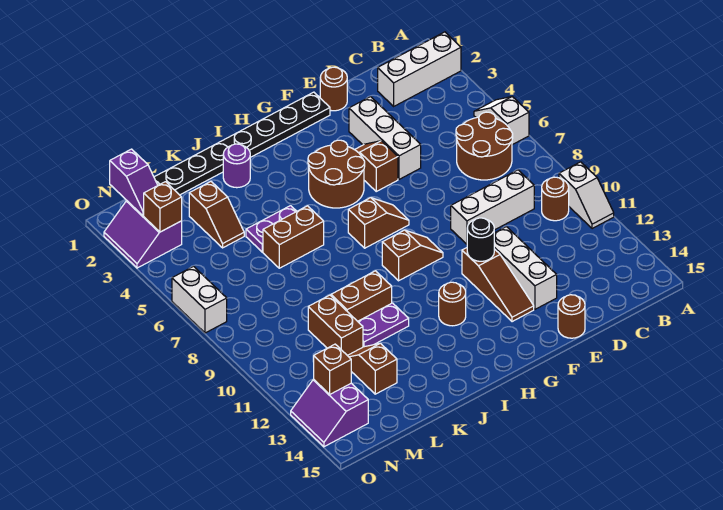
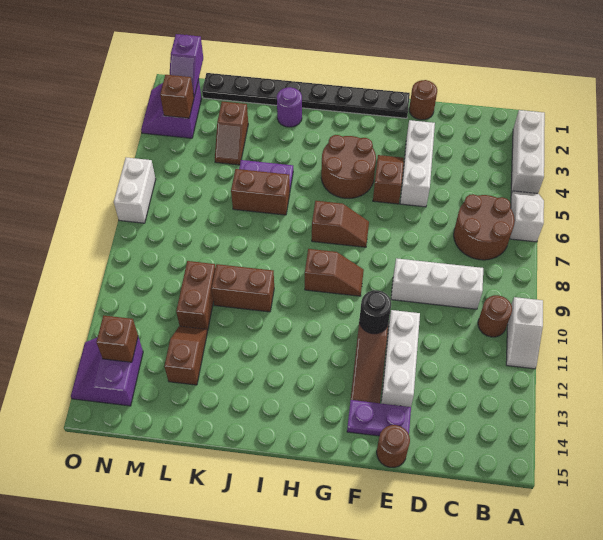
white brick A2:C2 level 1 -> white brick A2:A4 level 1
brown round brick H12 level 1 -> none
purple plate J11:K11 level 1 -> purple plate E14:F14 level 1

